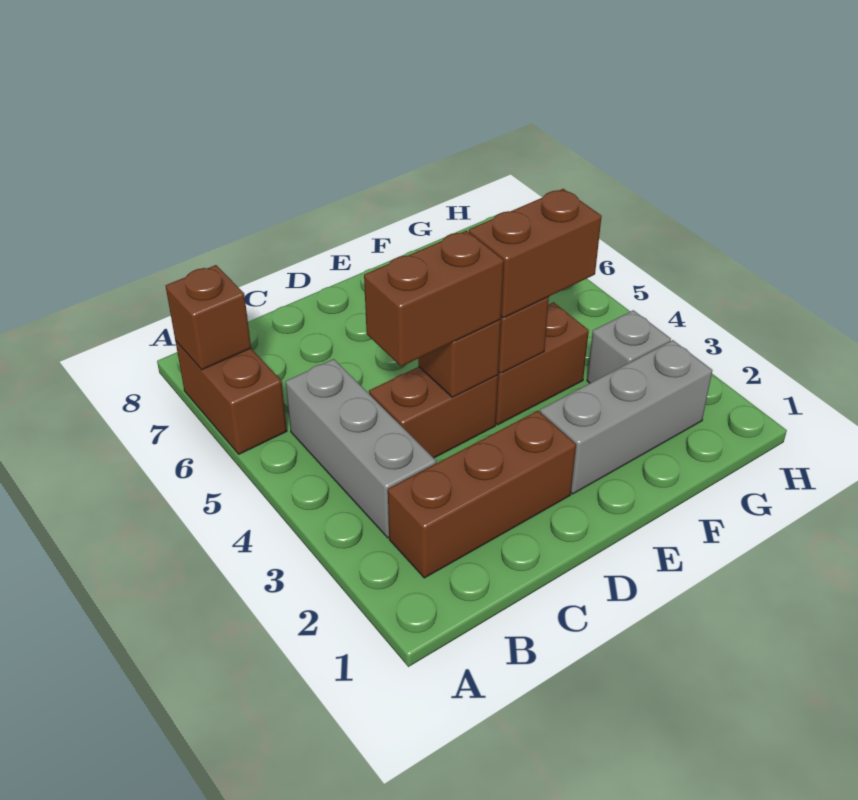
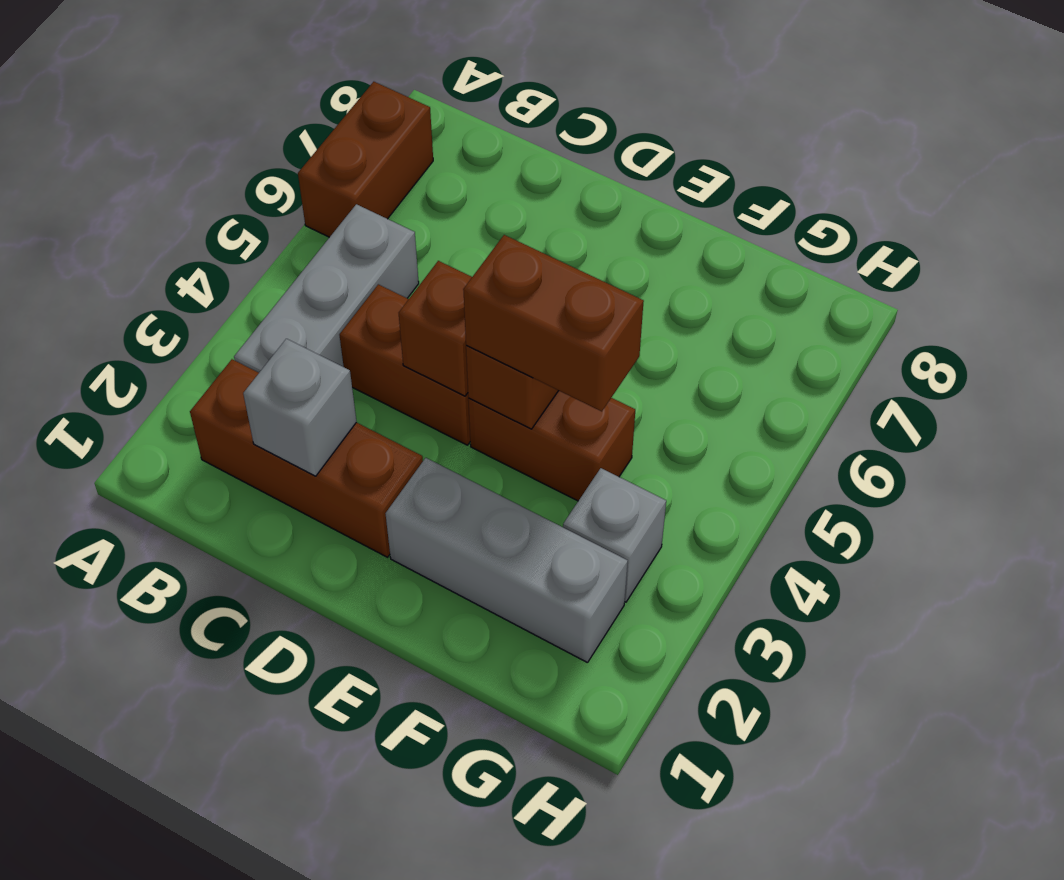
brown brick A7 level 2 -> none
none -> grey brick C2 level 2
brown brick C4:D4 level 3 -> none

